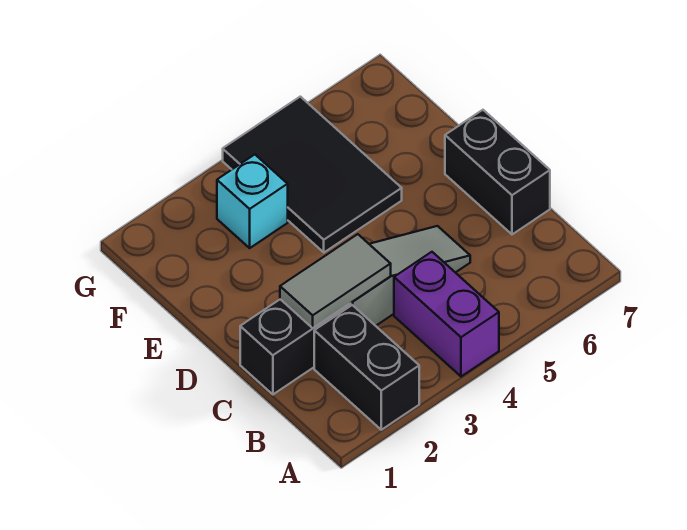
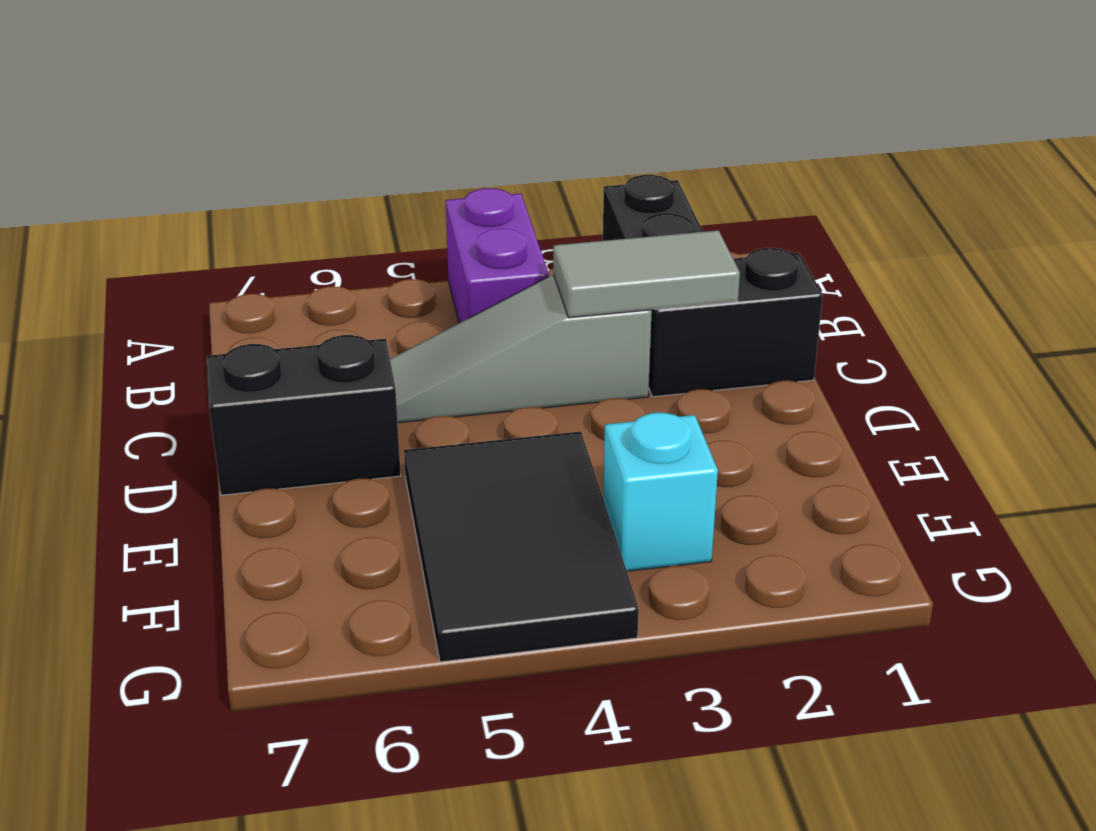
black brick C7:D7 level 1 -> black brick D6:D7 level 1

